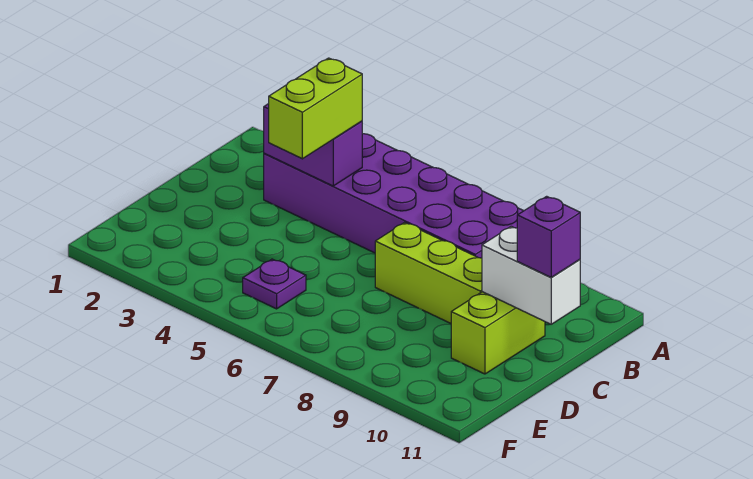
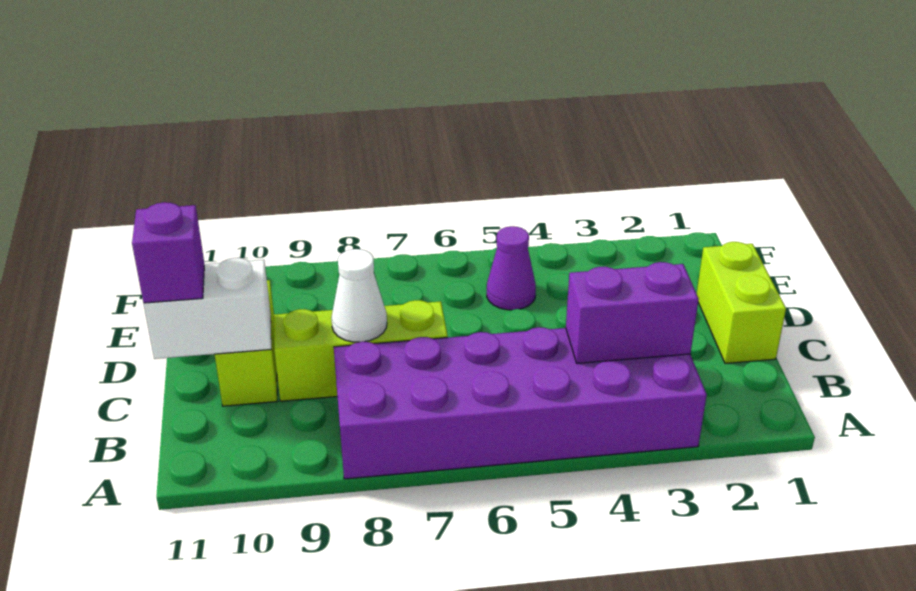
lime brick B4:C4 level 3 -> lime brick C1:D1 level 1
none -> white cone C8 level 2
purple plate E5 level 1 -> purple cone E5 level 1

